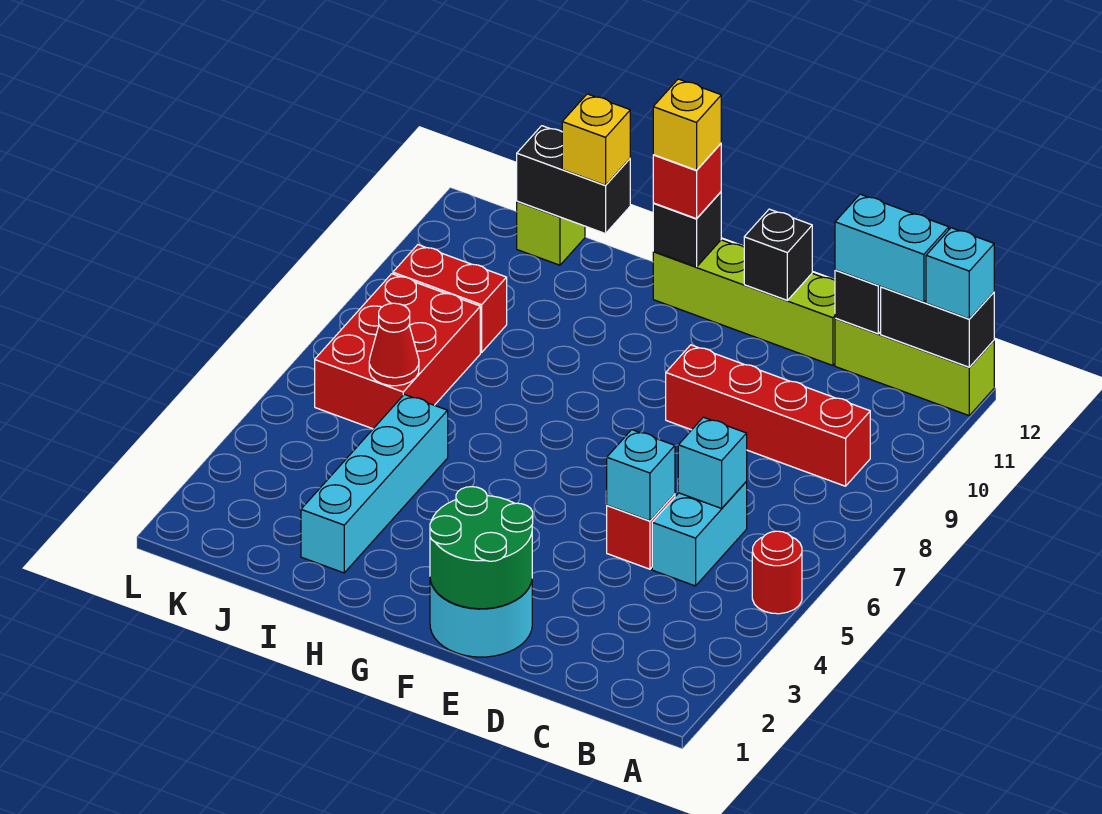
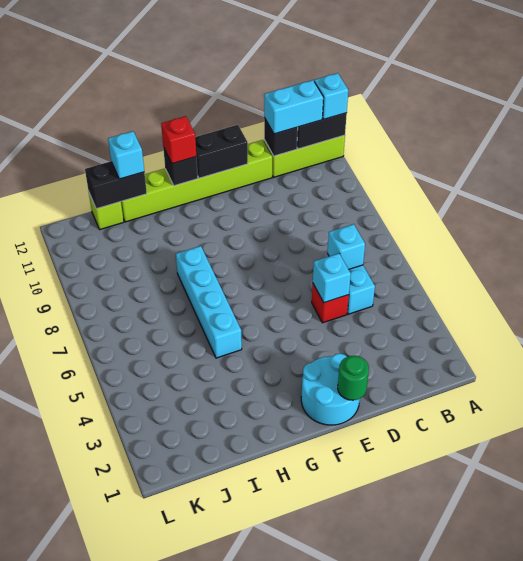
red round brick A5 level 1 -> none
red brick B9:E9 level 1 -> none
lime brick D12:G12 level 1 -> lime brick D12:I12 level 1
green round brick E1:F2 level 2 -> green round brick E1 level 2
black brick E12 level 2 -> black brick E12:F12 level 2
yellow brick G12 level 4 -> none
cyan brick I2:I5 level 1 -> cyan brick H5:H8 level 1
yellow brick I12 level 3 -> cyan brick I12 level 3
red brick J6:K8 level 1 -> none
red cone J6 level 2 -> none
red brick J9:K9 level 1 -> none

